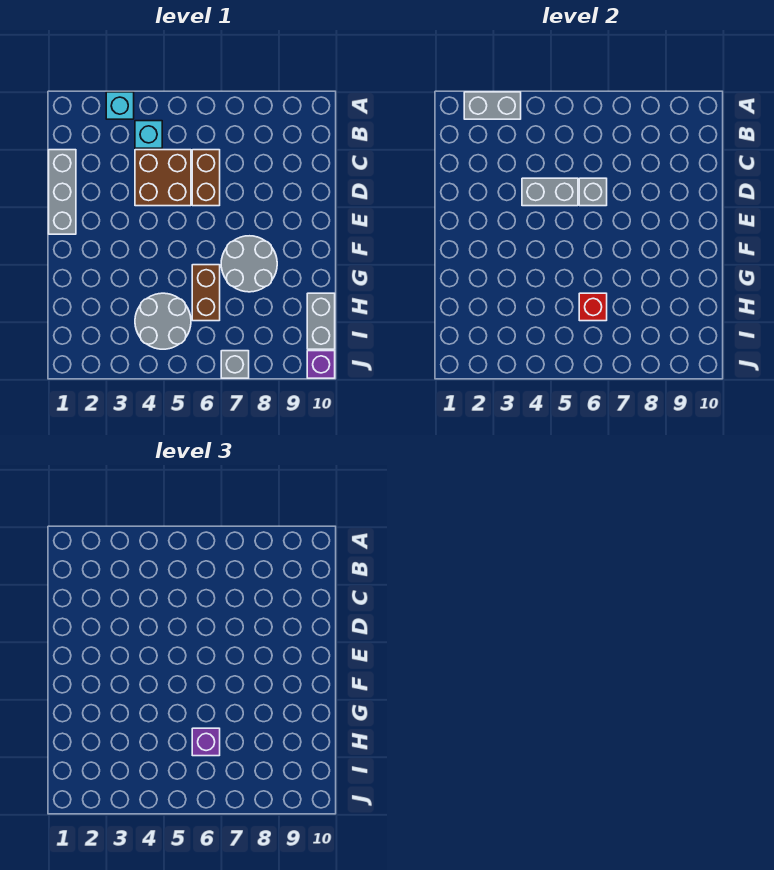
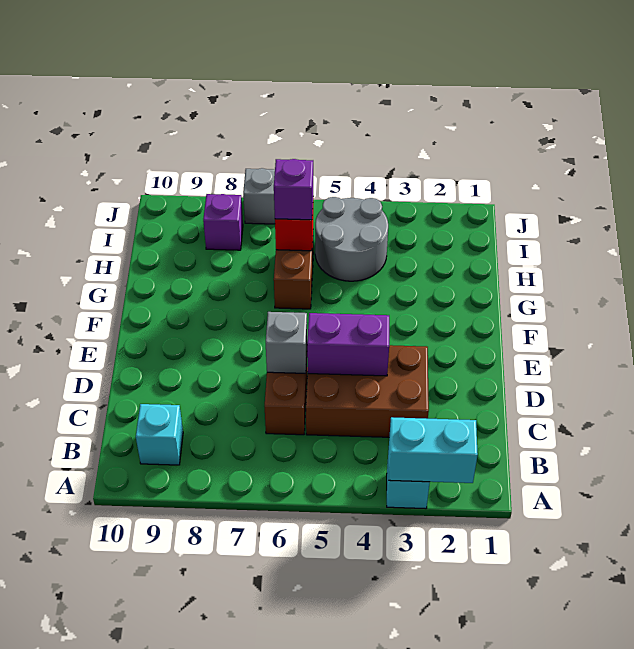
grey brick A2:A3 level 2 -> cyan brick A2:A3 level 2
cyan brick B4 level 1 -> cyan brick B9 level 1
grey brick C1:E1 level 1 -> none
brown brick C4:D5 level 1 -> brown brick C3:D5 level 1
grey brick D4:D5 level 2 -> purple brick D4:D5 level 2
grey round brick F7:G8 level 1 -> none
grey brick H10:I10 level 1 -> none
purple brick J10 level 1 -> purple brick I8 level 1

